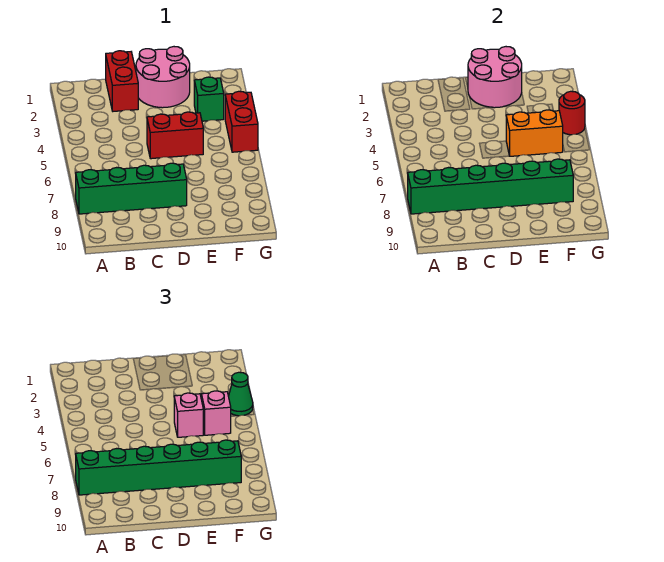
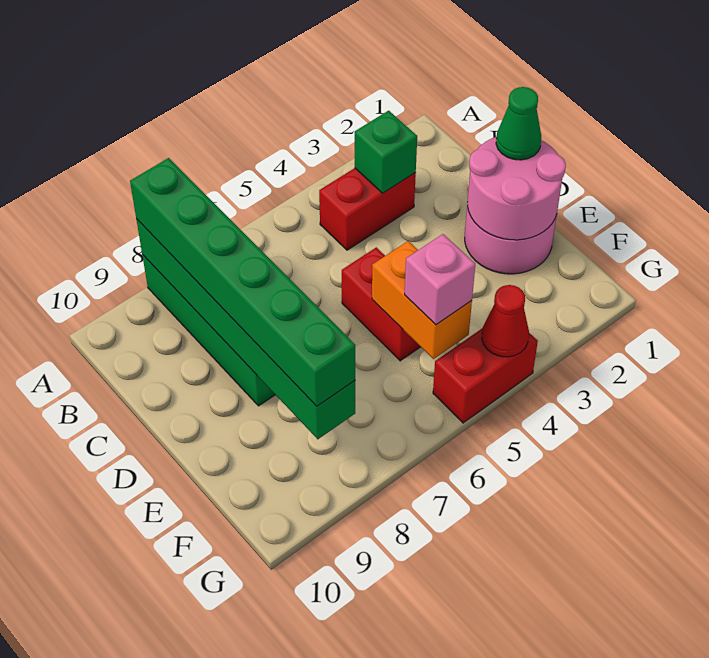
red brick C1:C2 level 1 -> red brick B3:B4 level 1
pink brick E5 level 3 -> none
green brick F3 level 1 -> green brick B3 level 2
red round brick G4 level 2 -> red cone G4 level 2
green cone G4 level 3 -> green cone D1 level 3

